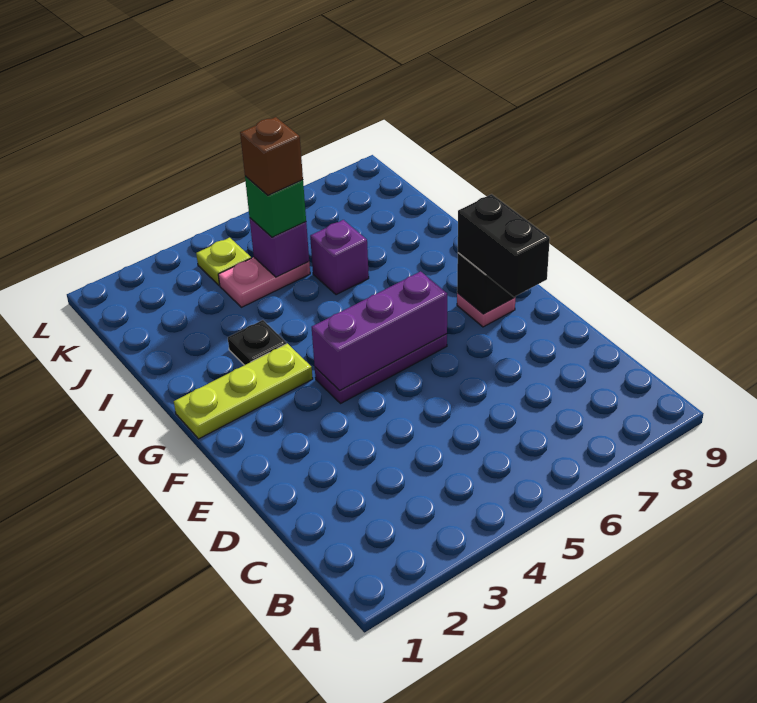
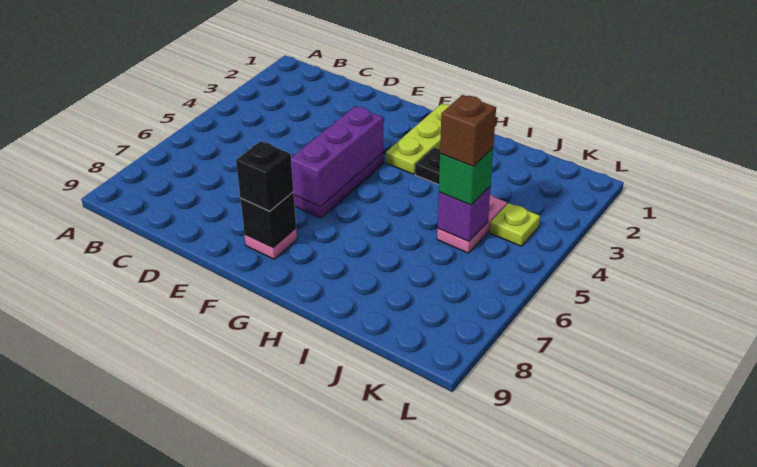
black brick E8:F8 level 3 -> black brick F8 level 3
purple brick I6 level 1 -> none

